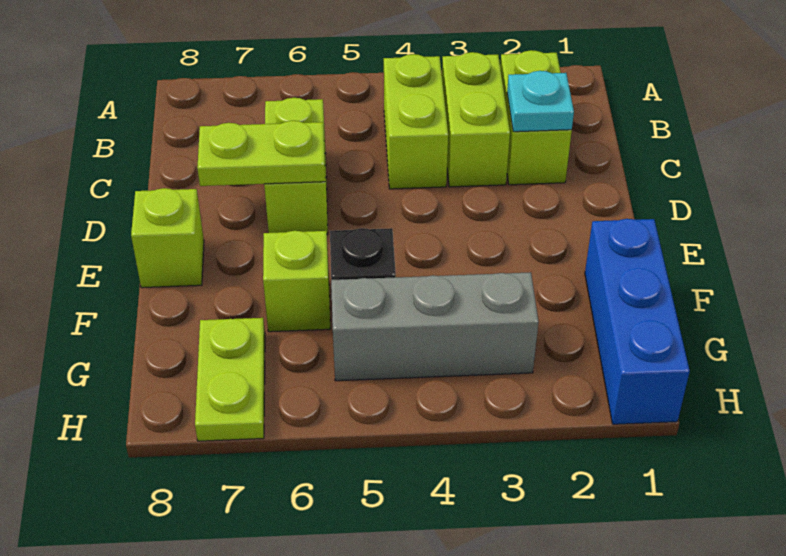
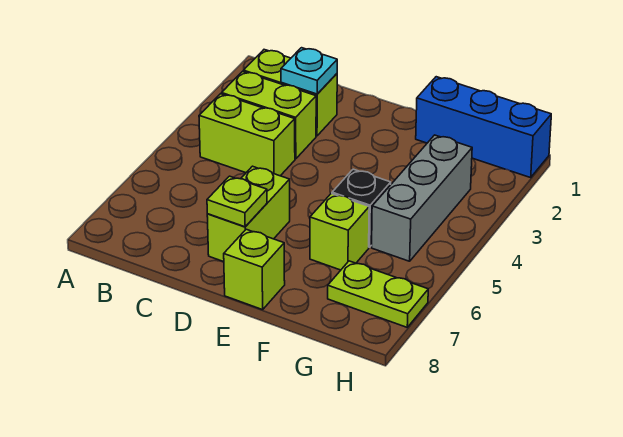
lime brick C6:D6 level 1 -> lime brick D6:D7 level 1
lime plate D6:D7 level 2 -> lime plate D7 level 2

